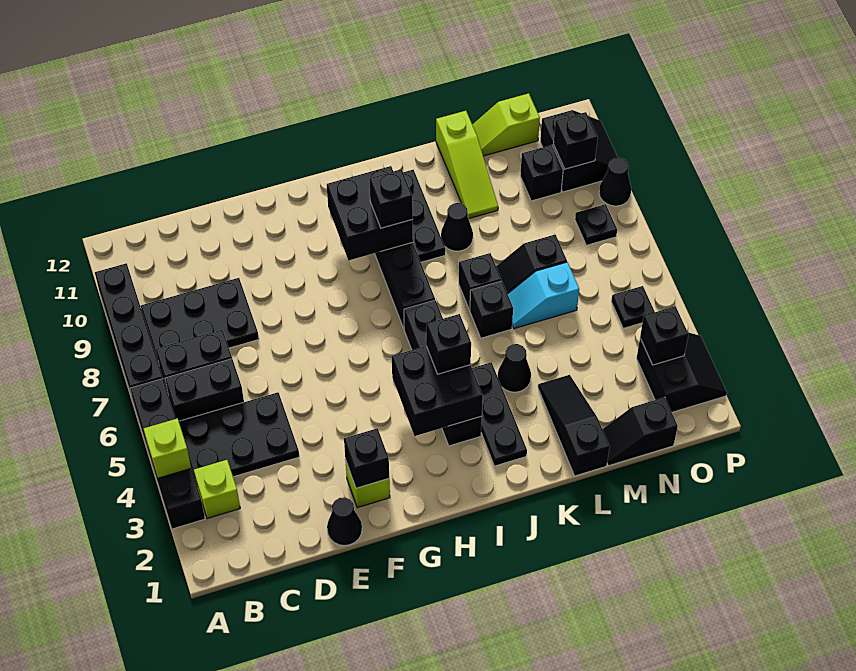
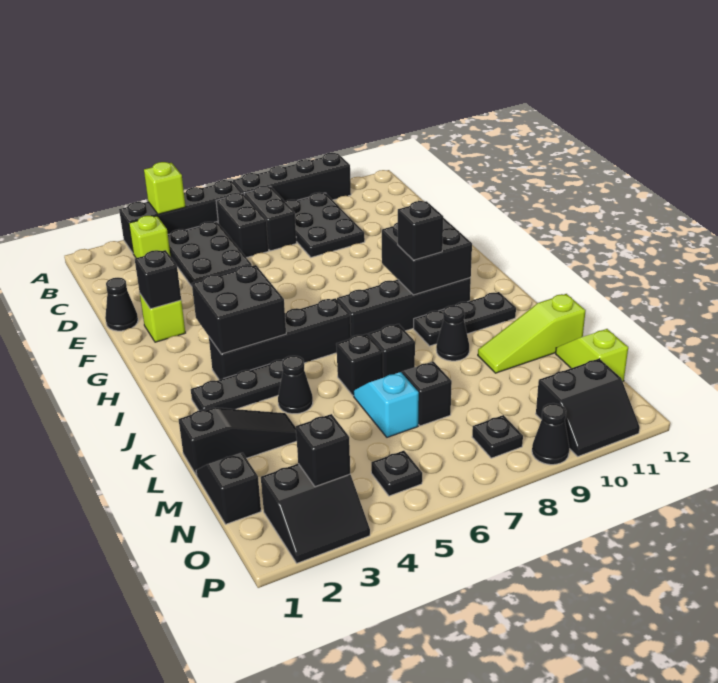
black brick I4 level 3 -> none
black brick N10 level 1 -> none
black brick O10 level 2 -> none

